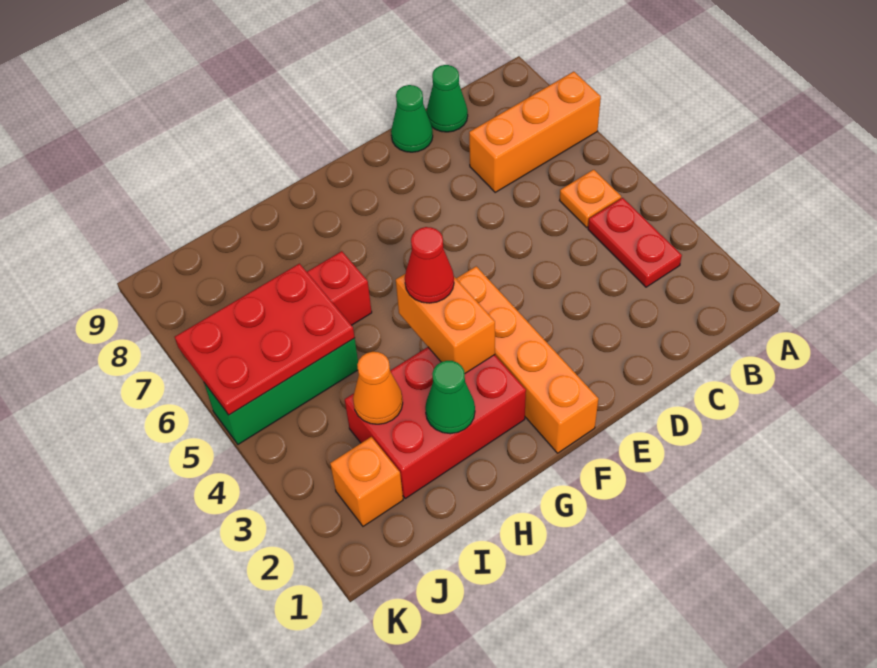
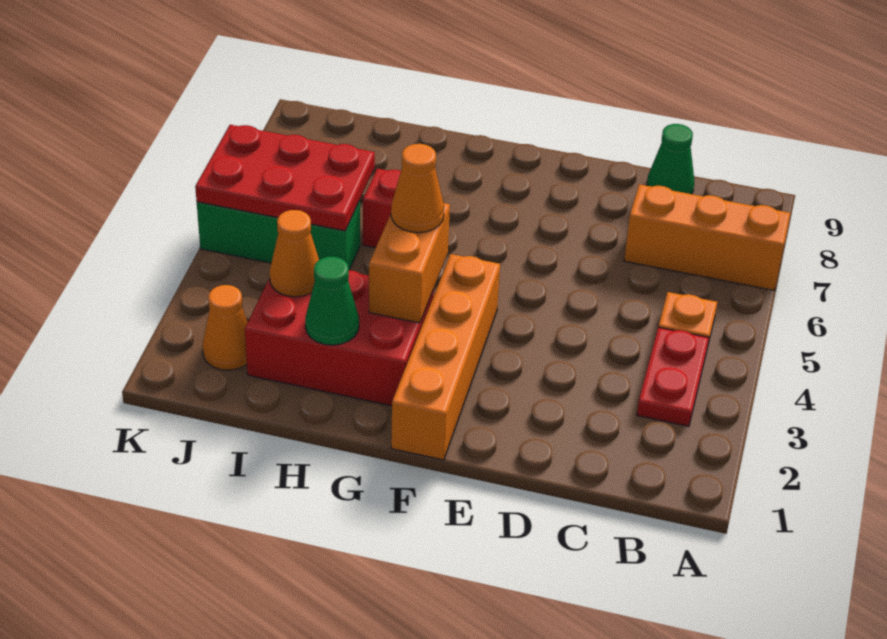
green cone D9 level 1 -> none
red cone G4 level 3 -> orange cone G4 level 3
orange brick J2 level 1 -> orange cone J2 level 1

